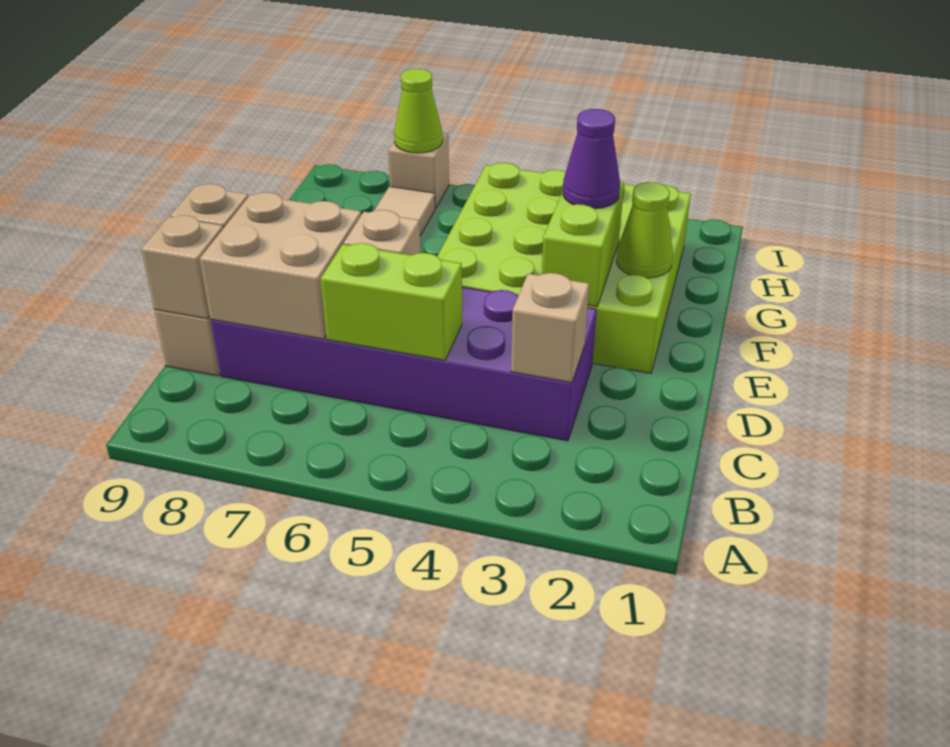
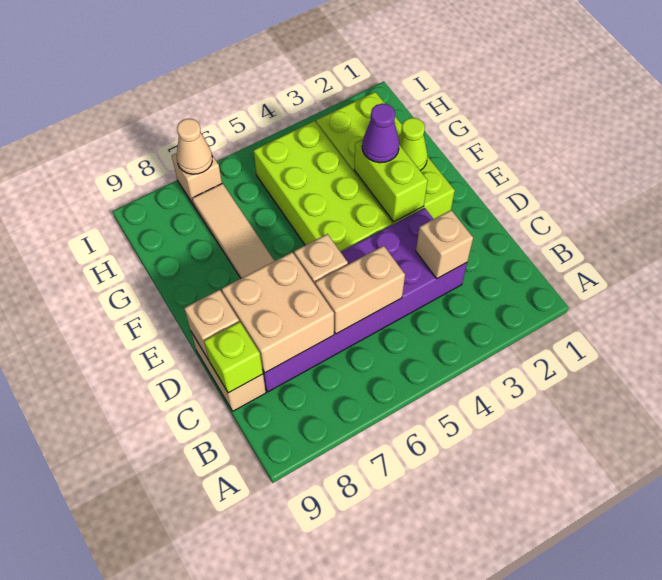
lime brick C5:C6 level 2 -> tan brick C5:C6 level 2
tan brick C9 level 2 -> lime brick C9 level 2
lime cone I7 level 2 -> tan cone I7 level 2

